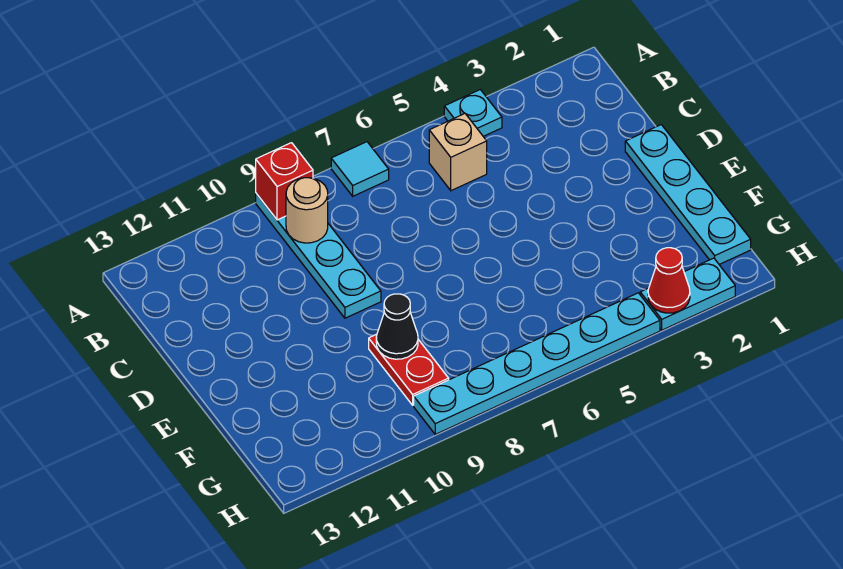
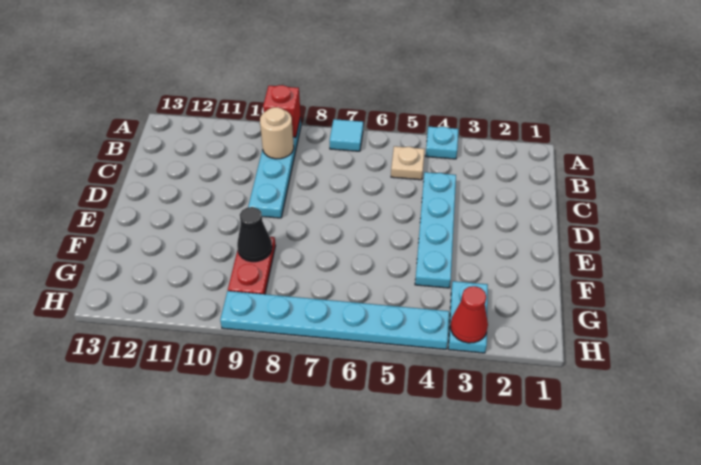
tan brick B5 level 1 -> tan plate B5 level 1
cyan plate D1:G1 level 1 -> cyan plate C4:F4 level 1
cyan plate H2:H3 level 1 -> cyan plate G3:H3 level 1

